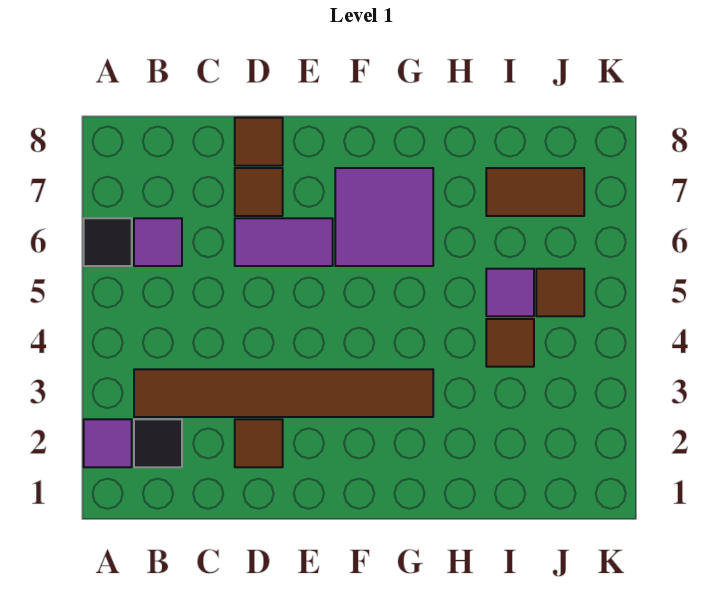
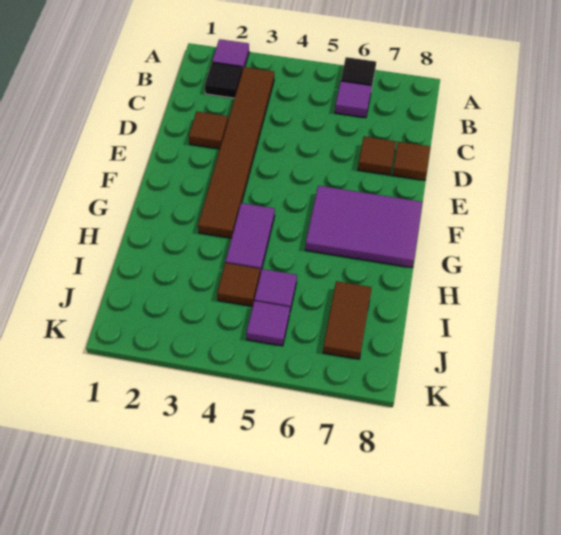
purple tile D6:E6 level 1 -> purple tile G4:H4 level 1
purple tile F6:G7 level 1 -> purple tile F6:G8 level 1
brown tile J5 level 1 -> purple tile J5 level 1

